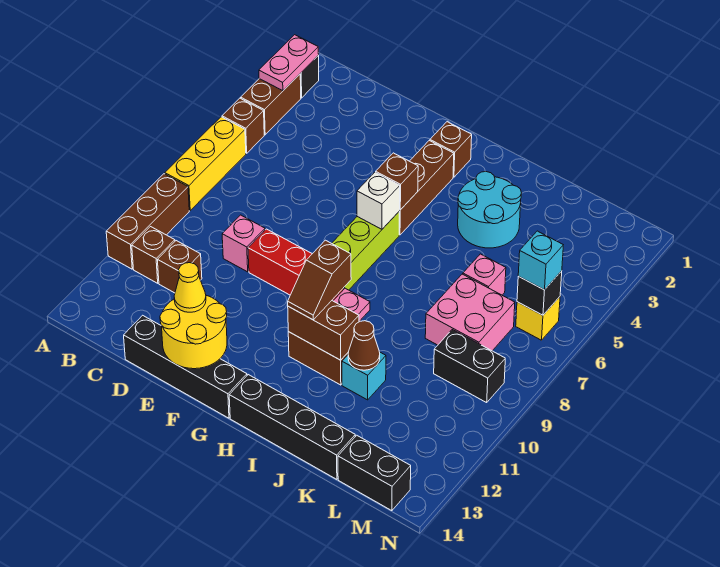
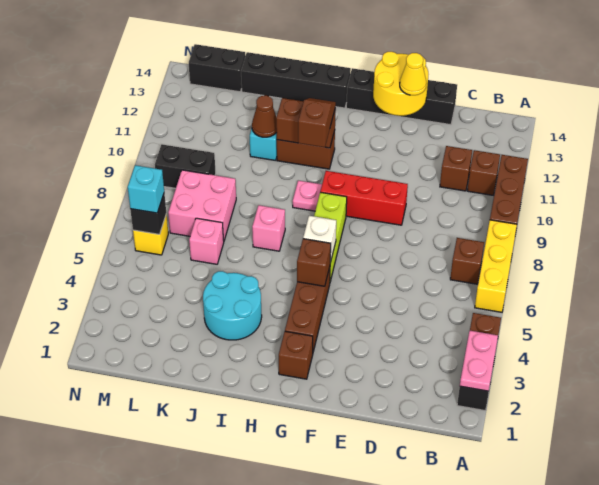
brown brick A5 level 1 -> brown brick B7 level 1
pink brick D9 level 1 -> pink brick I7 level 1

